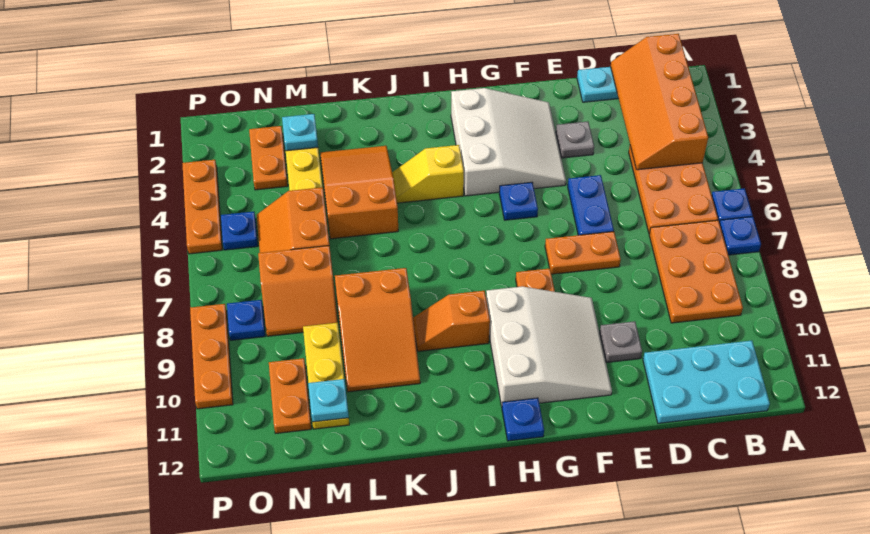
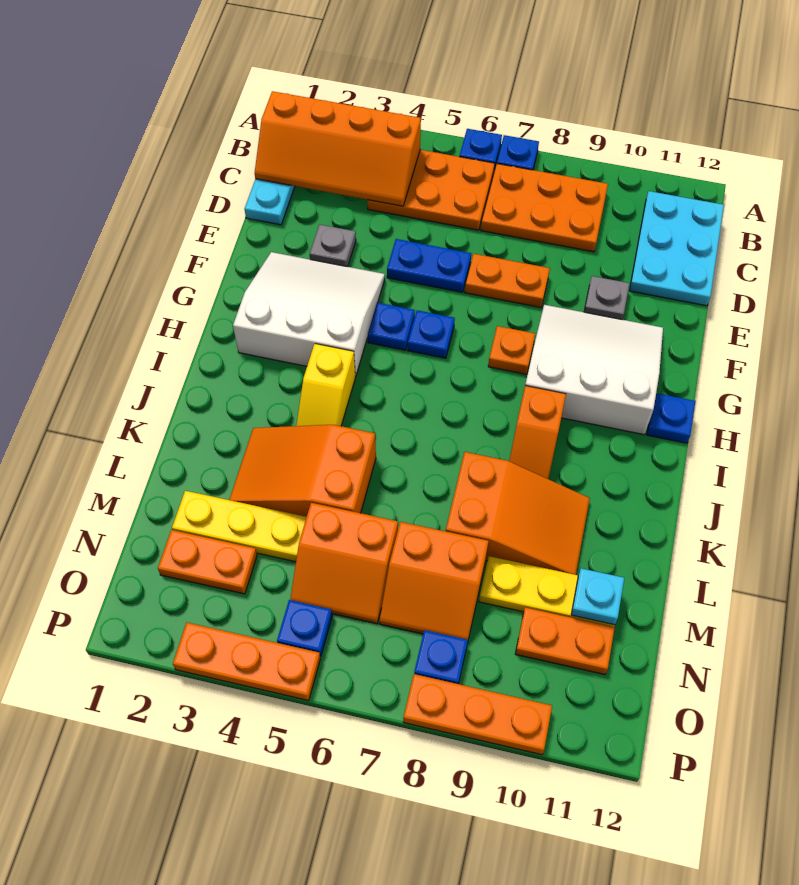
orange plate E7:F7 level 1 -> orange plate E7:E8 level 1
none -> blue plate G6 level 1
cyan plate M2 level 2 -> none
orange slope M7:N8 level 1 top 7 -> orange slope M7:N8 level 1 top M

